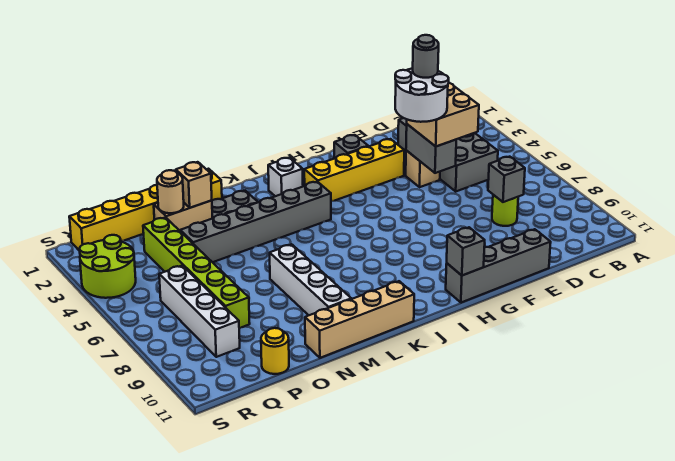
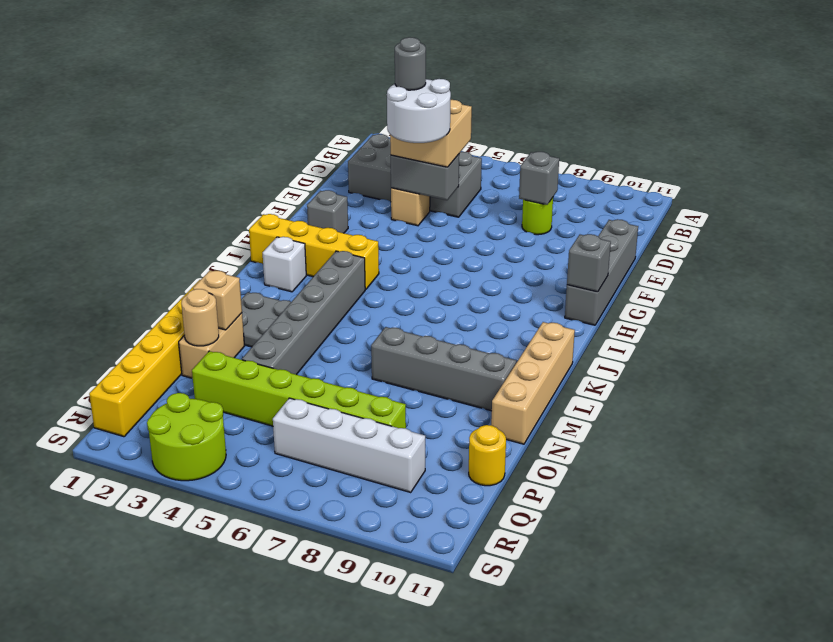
yellow brick F3:I3 level 1 -> yellow brick I1:I4 level 1
white brick M7:M10 level 1 -> grey brick M7:M10 level 1

